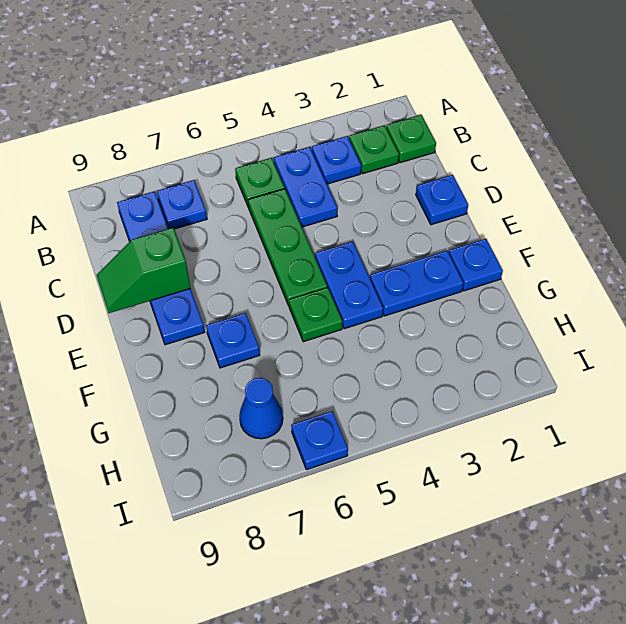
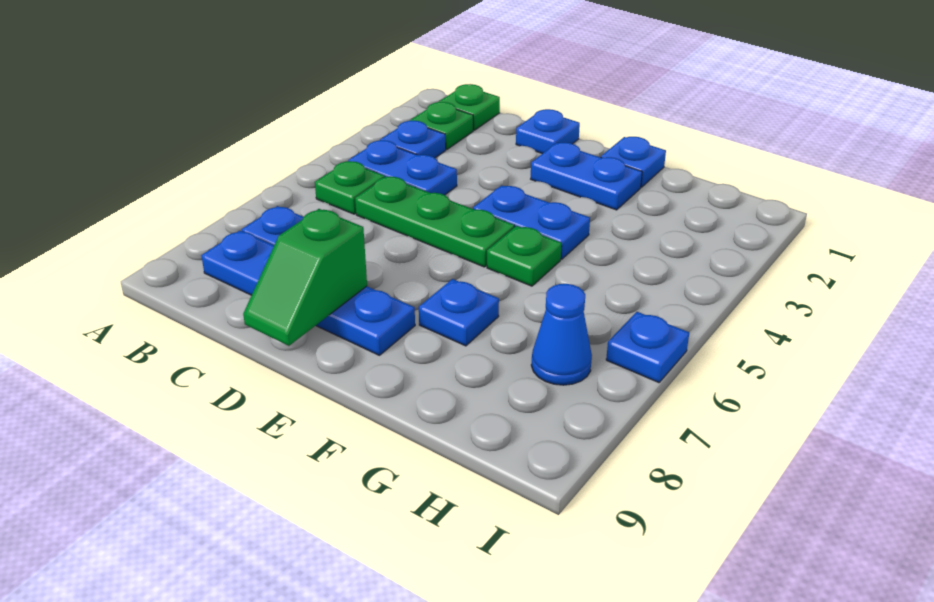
blue plate F2:F3 level 1 -> blue plate E2:F2 level 1

